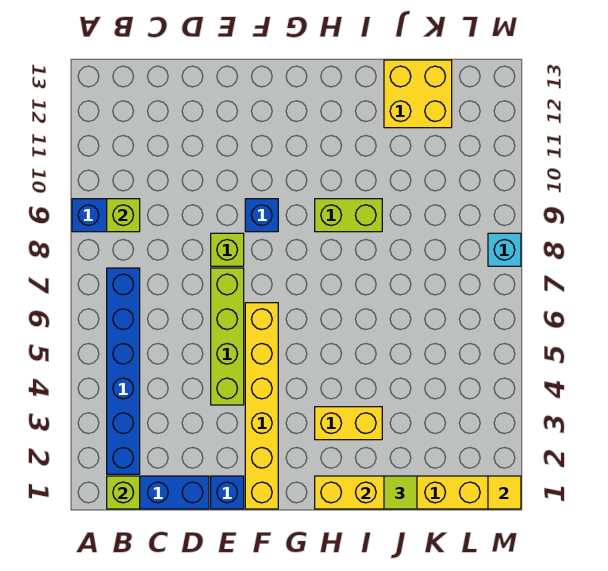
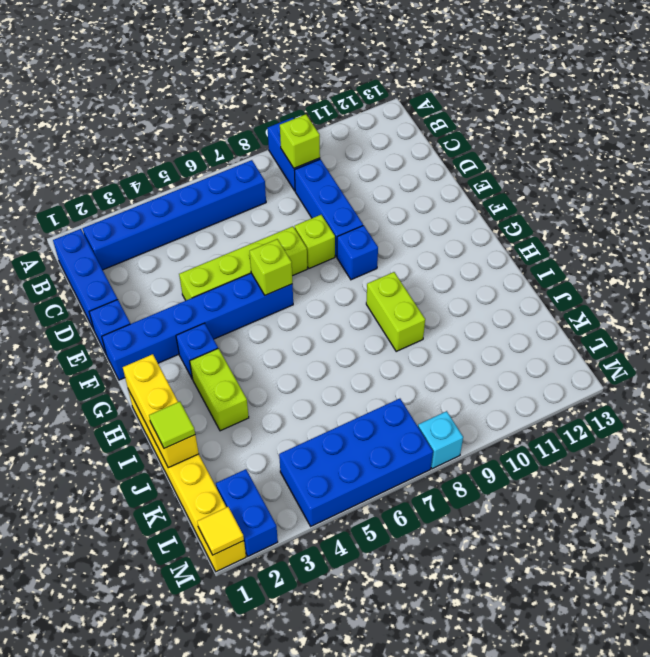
lime brick B1 level 2 -> lime brick F6 level 2
none -> blue brick C9:E9 level 1
yellow brick F1:F6 level 1 -> blue brick F1:F6 level 1
none -> blue brick G3 level 1
yellow brick H3:I3 level 1 -> lime brick H3:I3 level 1
yellow brick J12:K13 level 1 -> none
none -> blue brick L2:M2 level 1
none -> blue brick L4:M7 level 1

